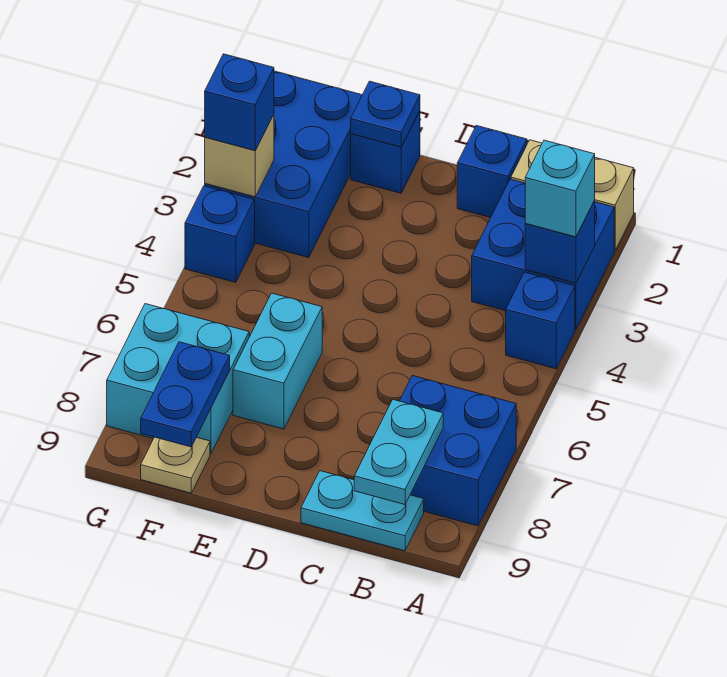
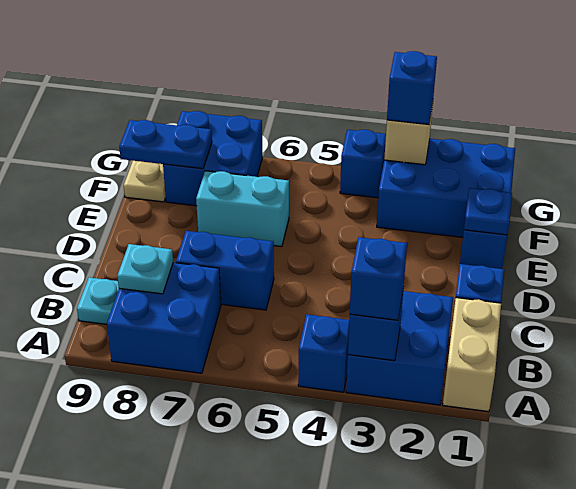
cyan brick A3 level 3 -> blue brick A3 level 3
cyan plate B8:B9 level 2 -> cyan plate B8 level 2
cyan plate B9:C9 level 1 -> cyan plate B9 level 1
none -> blue brick C6:C7 level 1
cyan brick F7:G8 level 1 -> blue brick F7:G8 level 1

